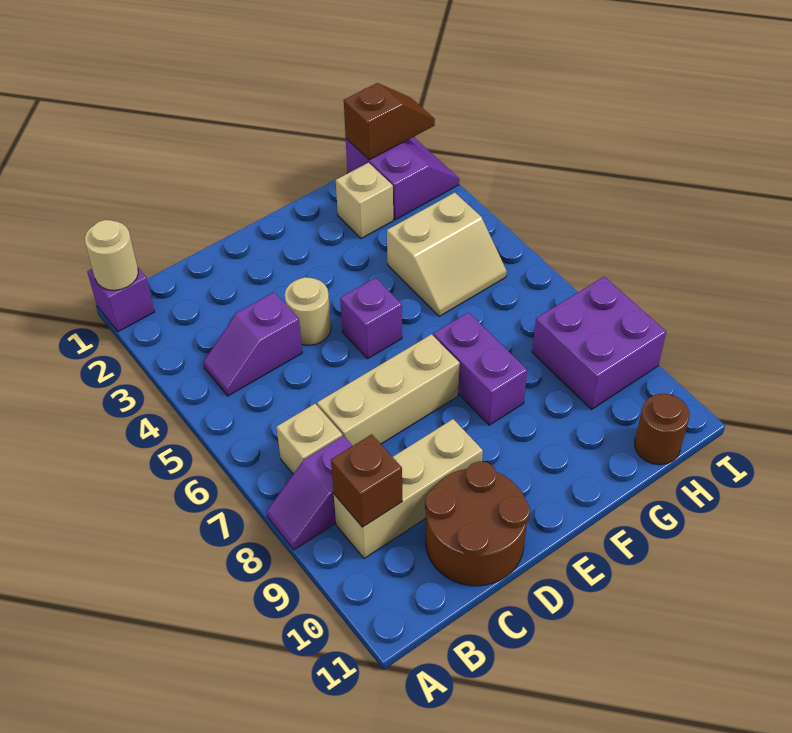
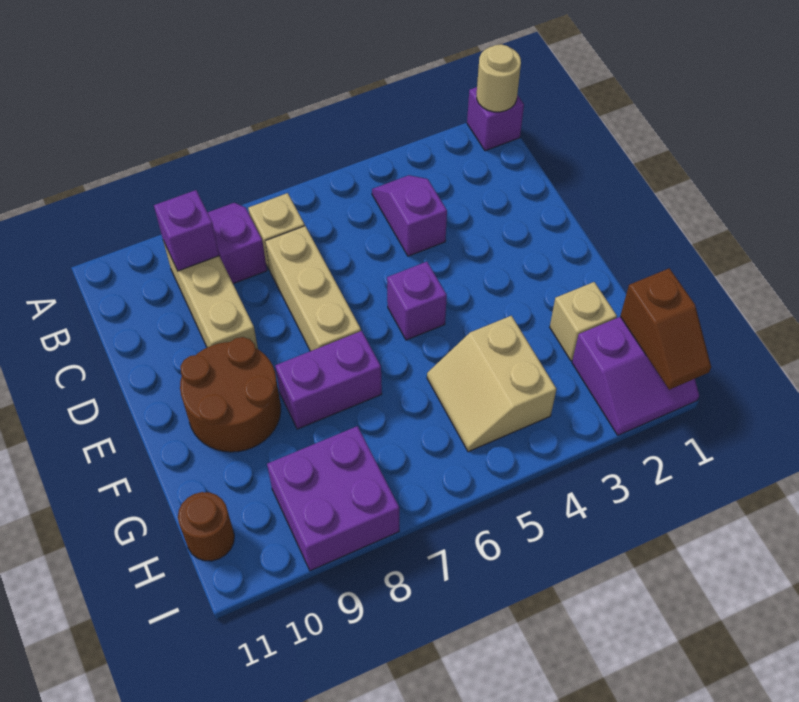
brown brick B9 level 2 -> purple brick B9 level 2
brown round brick C10:D11 level 1 -> brown round brick E9:F10 level 1
tan round brick D4 level 1 -> none

